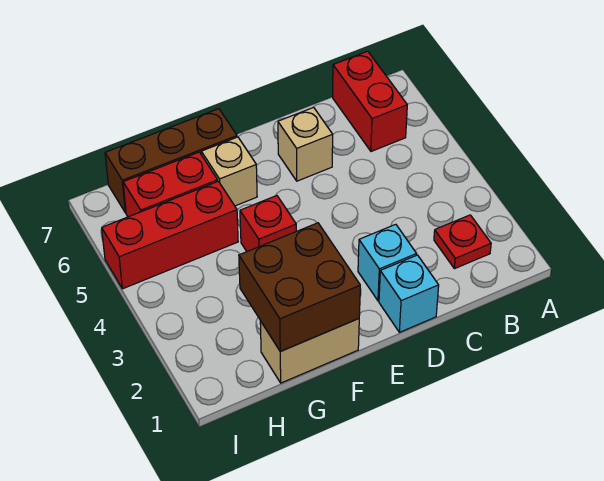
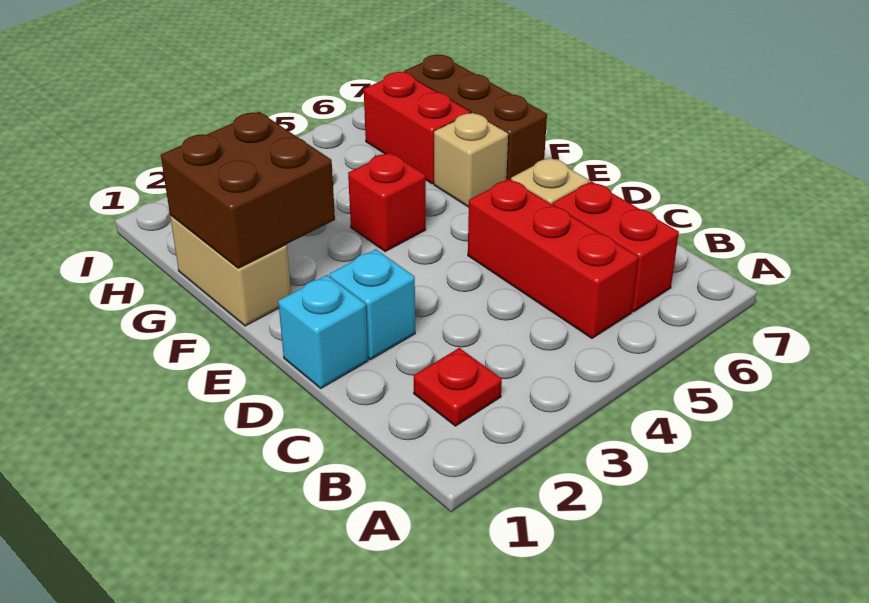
red brick B6:B7 level 1 -> red brick B6:C6 level 1
red brick G5:I5 level 1 -> red brick B5:D5 level 1

